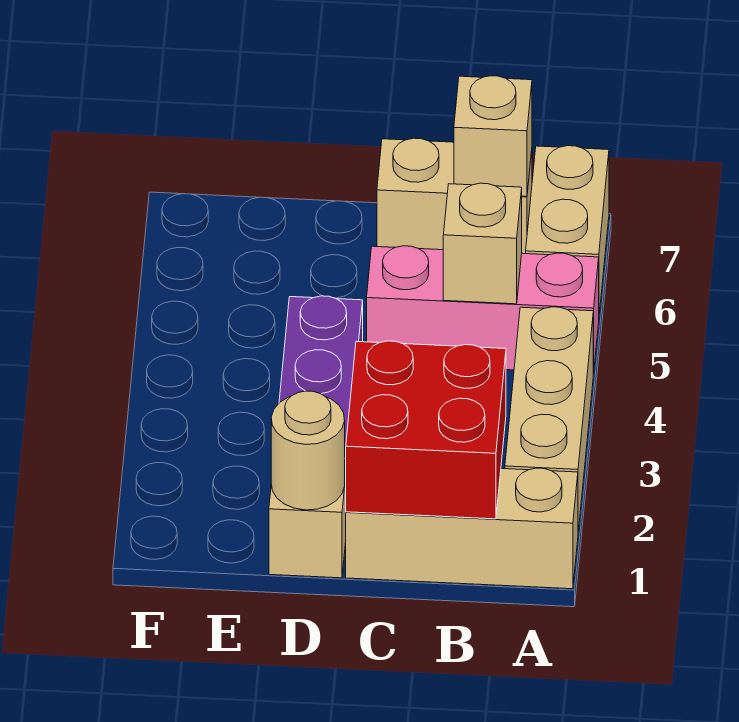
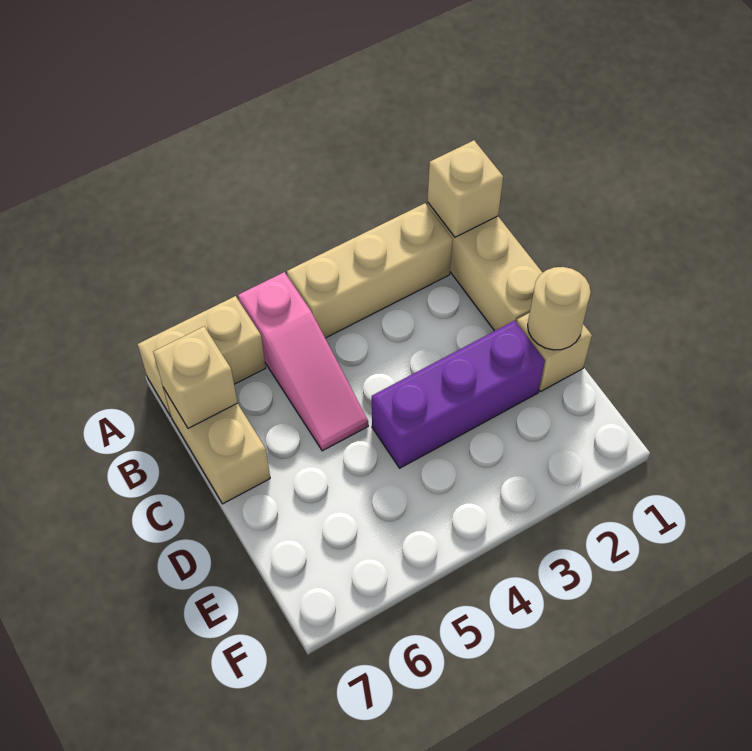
pink brick A5:C5 level 1 -> pink slope A5:C5 level 1 top A
red brick B1:C2 level 2 -> none
tan brick B5 level 2 -> tan brick A1 level 2

